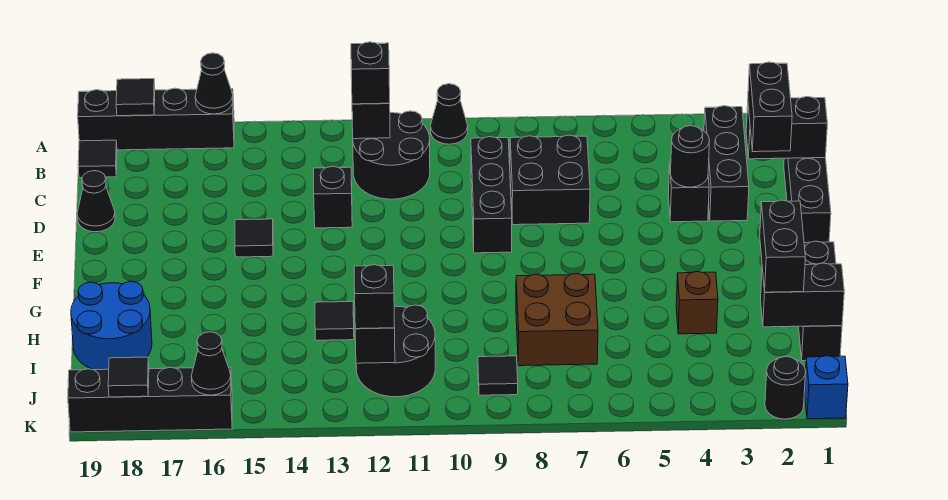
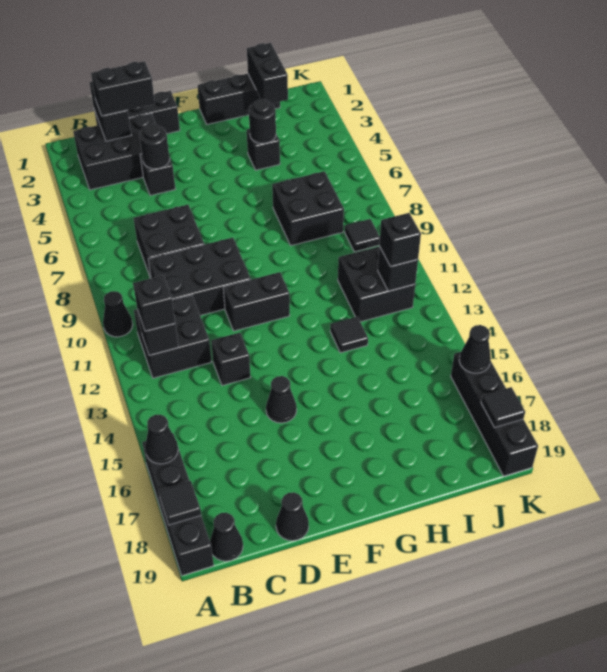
black brick B3:D3 level 1 -> black brick B2:D3 level 1
black round brick B11:C12 level 1 -> black brick B11:C12 level 1
black tile B19 level 1 -> black cone B19 level 1
black brick C9:E9 level 1 -> black brick C9:E10 level 1
black tile E15 level 1 -> black cone E15 level 1
black brick H2:I2 level 3 -> black brick E11:F11 level 1
brown brick H4 level 1 -> black brick H4 level 1
brown brick H7:I8 level 1 -> black brick H7:I8 level 1
blue round brick H18:I19 level 1 -> none
black round brick I11:J12 level 1 -> black brick I11:J12 level 1
blue brick K1 level 1 -> none
black round brick K2 level 1 -> black round brick H4 level 2

